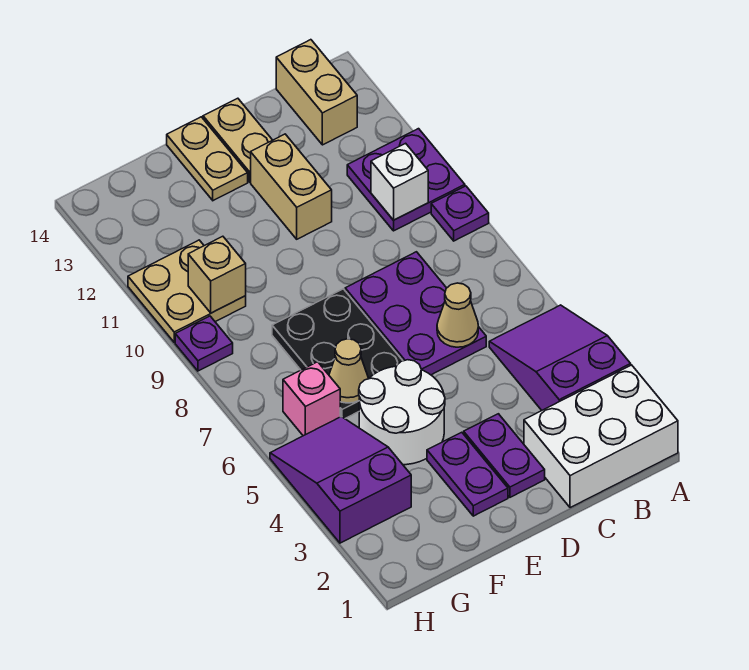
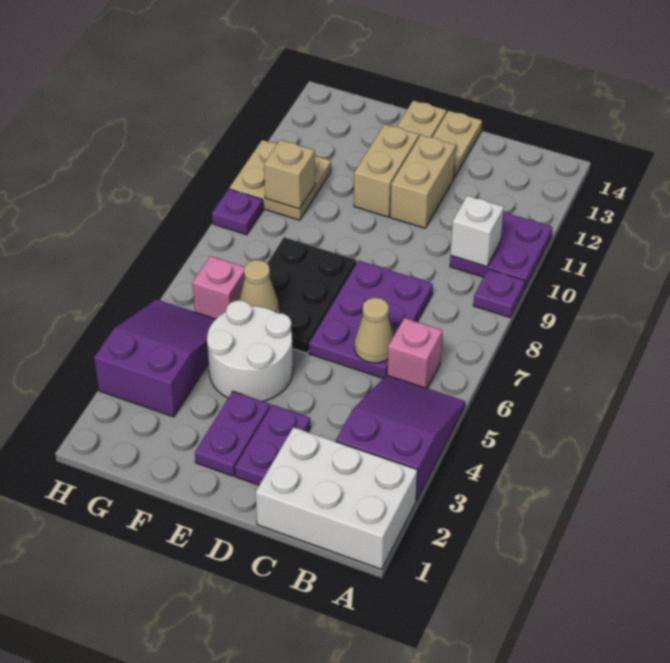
none -> pink brick B6 level 1
tan brick B13:B14 level 1 -> tan brick E11:E12 level 1

